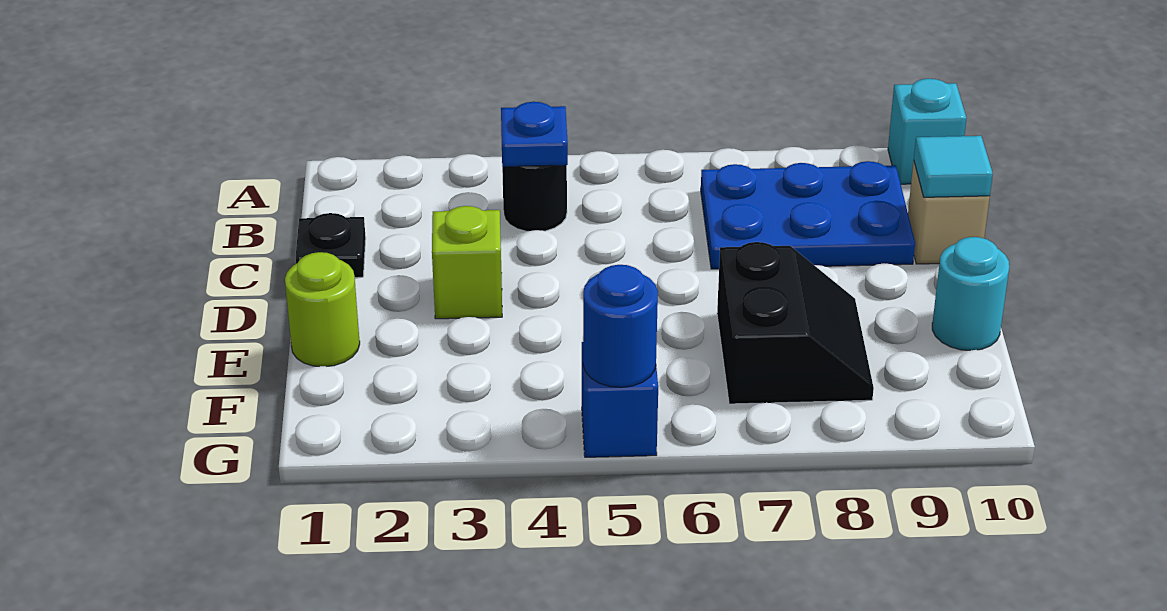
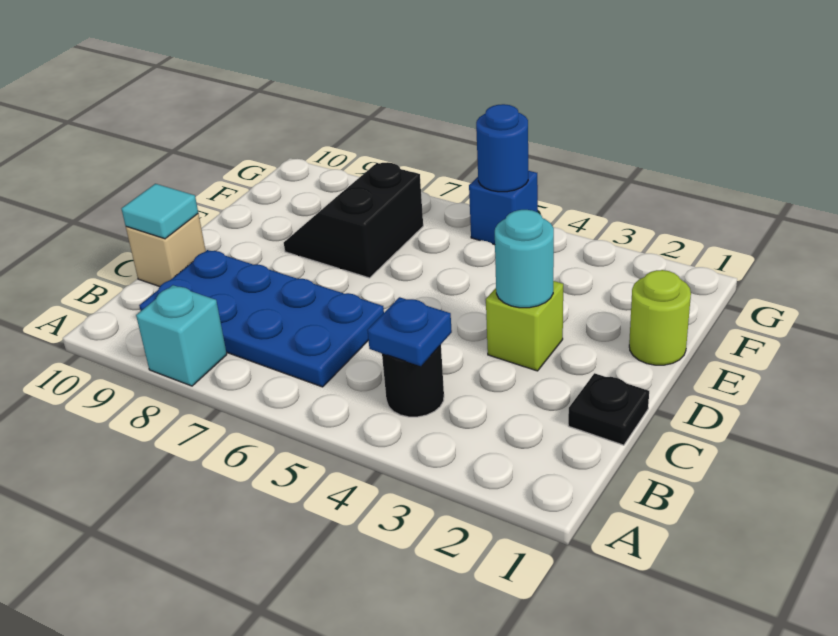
cyan brick A10 level 1 -> cyan brick A8 level 1
blue plate B7:C9 level 1 -> blue plate B6:C9 level 1
cyan round brick E10 level 1 -> cyan round brick D3 level 2

